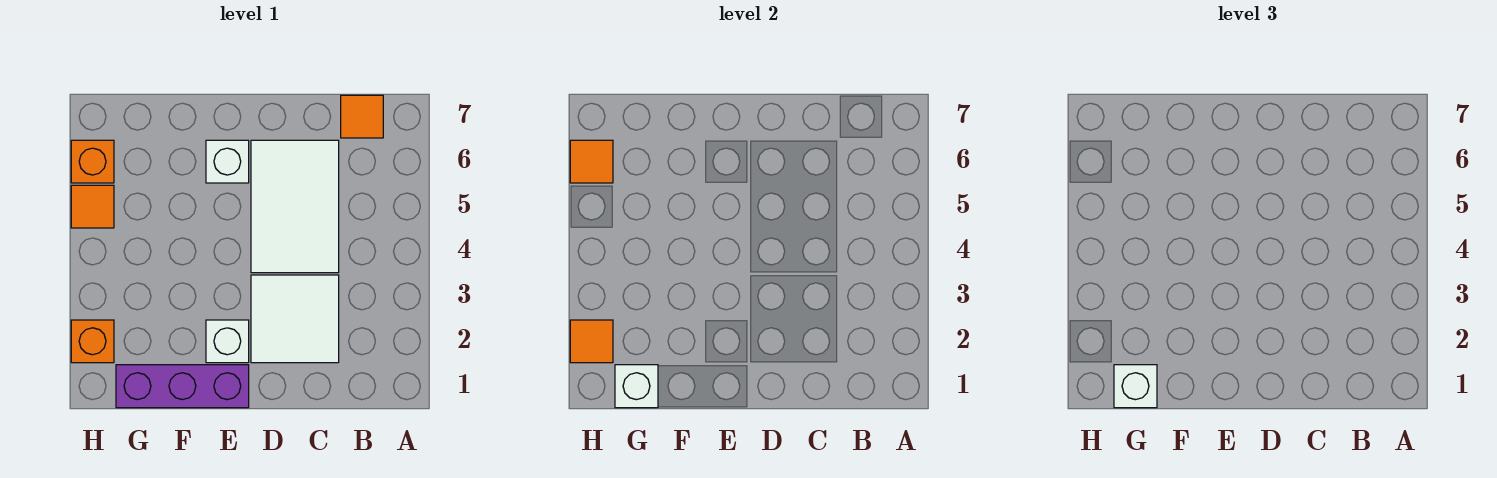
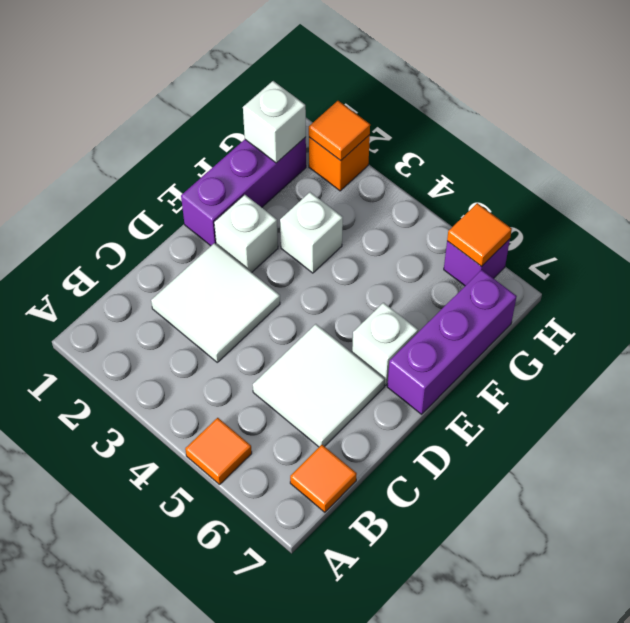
white tile C4:D6 level 1 -> white tile C5:D6 level 1
none -> purple brick E7:G7 level 1
white brick G1 level 3 -> white brick F3 level 1
orange tile H5 level 1 -> orange tile A5 level 1
orange brick H6 level 1 -> purple brick H6 level 1

